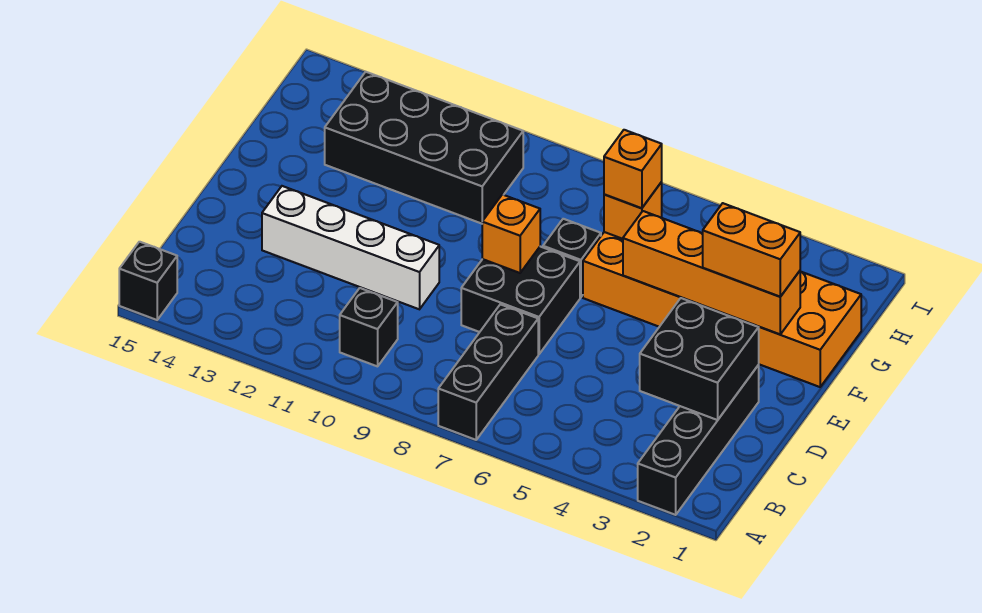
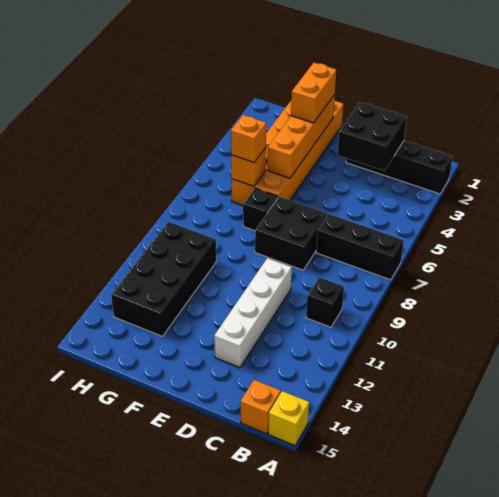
black brick A15 level 1 -> yellow brick A15 level 1
orange brick E8 level 2 -> orange brick B15 level 1

